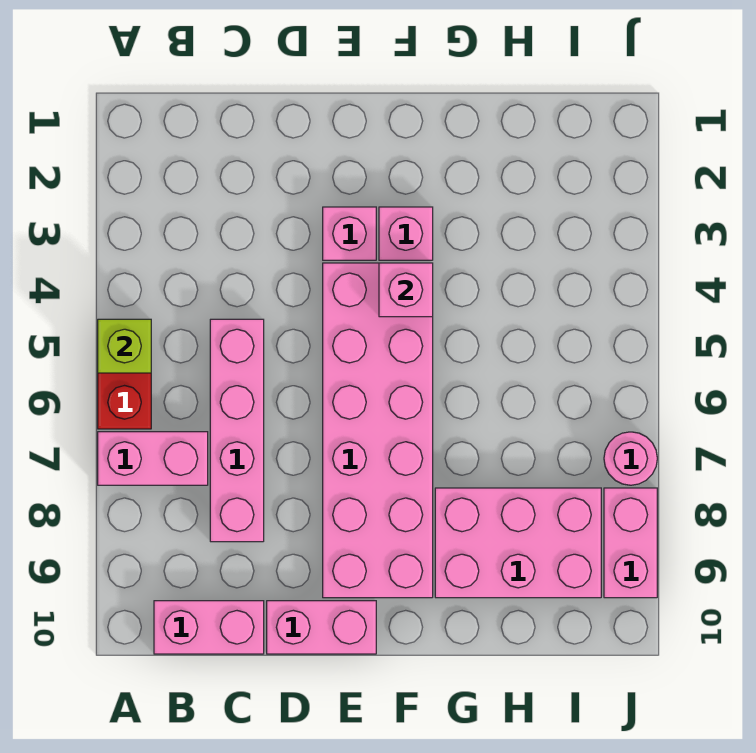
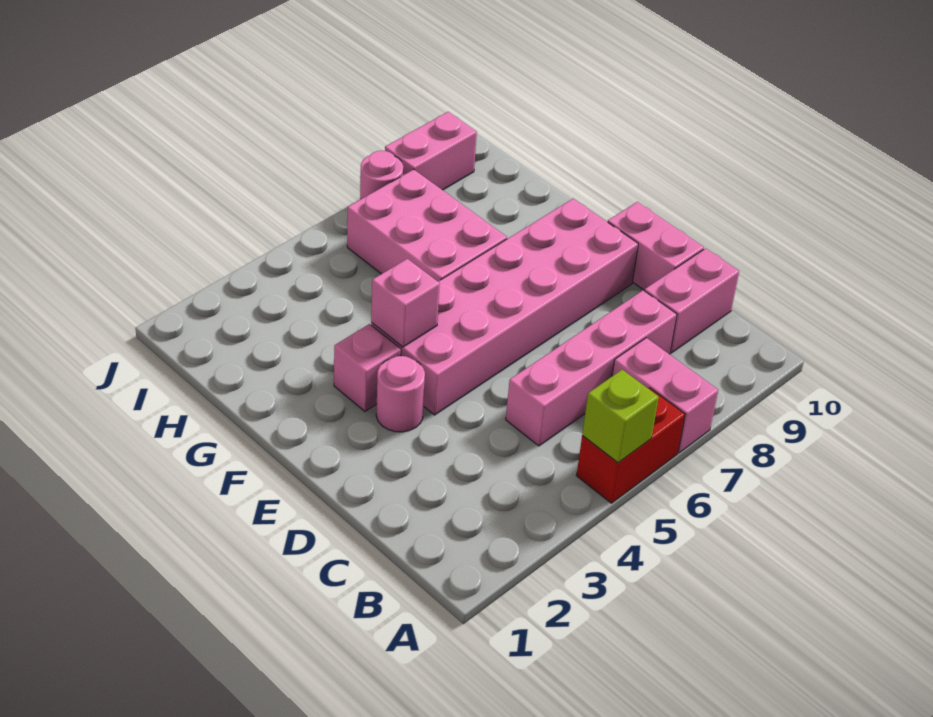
pink brick B10:C10 level 1 -> pink brick C9:C10 level 1
pink brick E3 level 1 -> pink round brick E3 level 1
pink brick G8:I9 level 1 -> pink brick G6:I7 level 1

